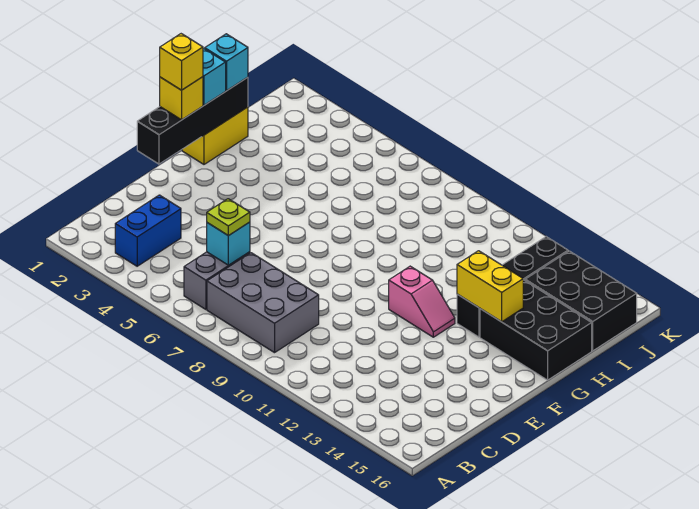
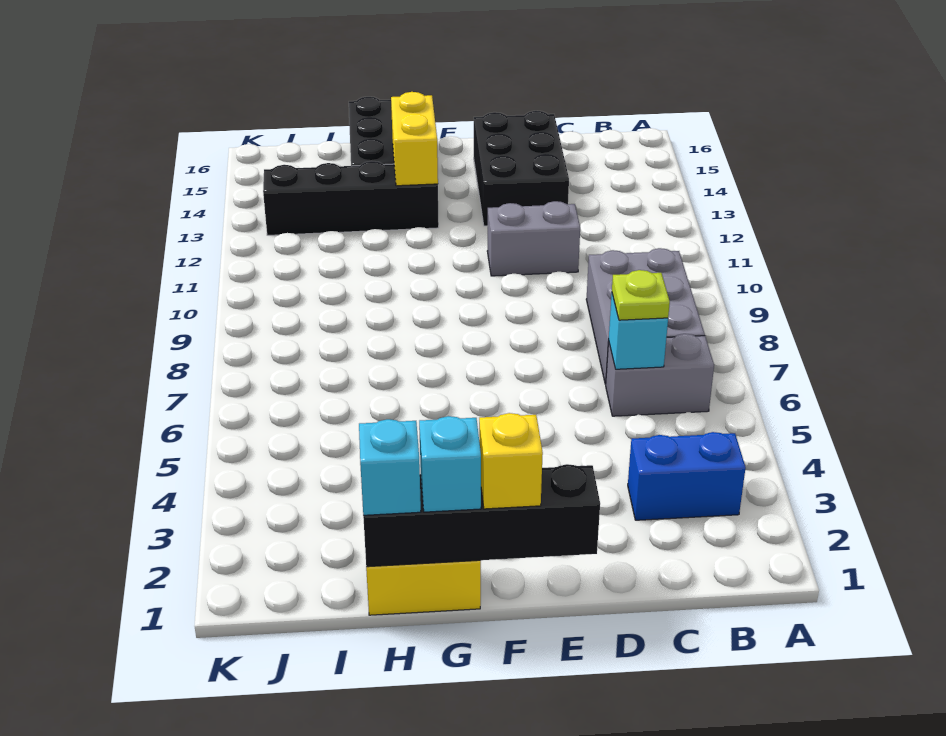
none -> grey brick D11:E11 level 1
yellow brick F1 level 4 -> none
pink slope F11:F12 level 1 top 11 -> none
black brick I14:J16 level 1 -> black brick D13:E15 level 1

